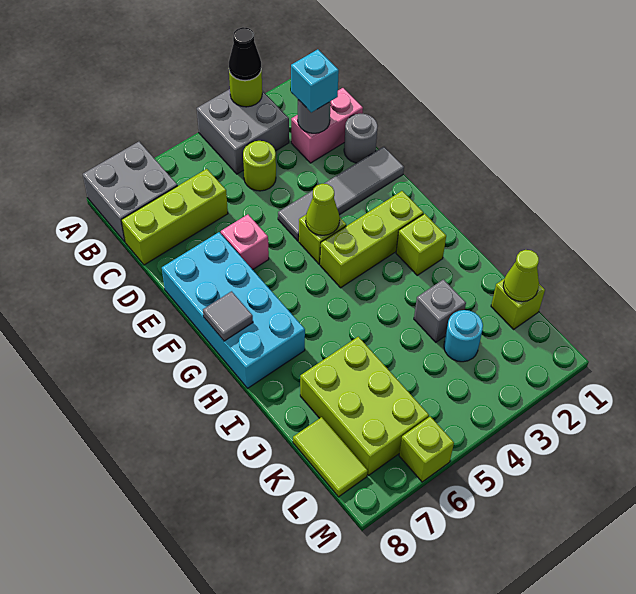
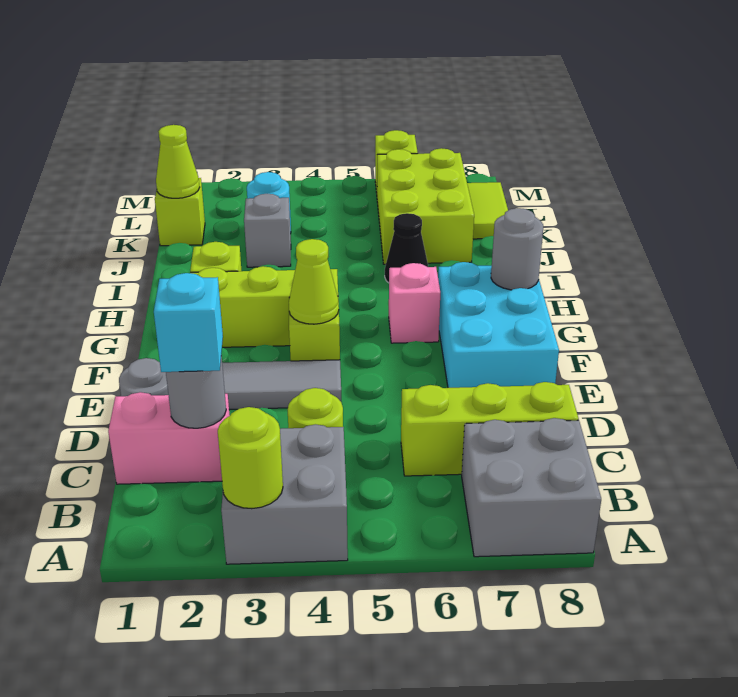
black cone A3 level 3 -> black cone I6 level 1
pink brick E6 level 1 -> pink brick G6 level 1
cyan brick E7:H8 level 1 -> cyan brick E7:G8 level 1
grey tile G8 level 2 -> grey round brick G8 level 2

